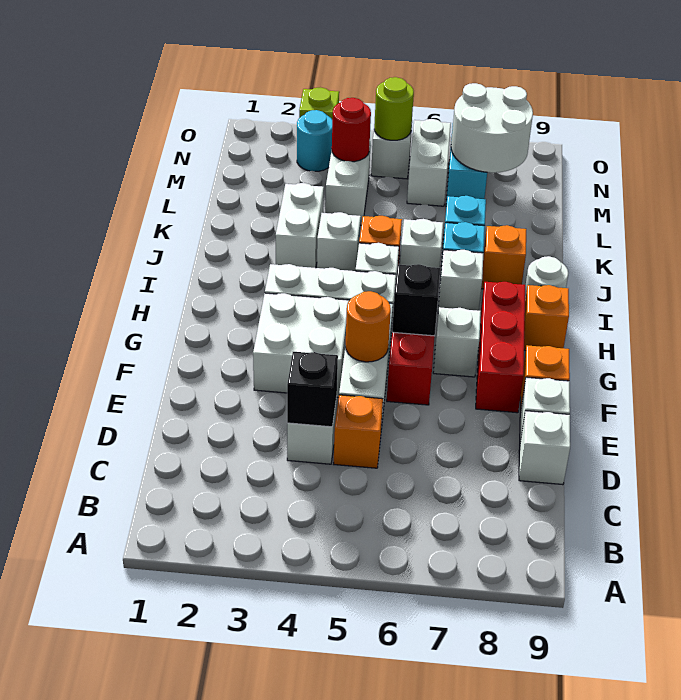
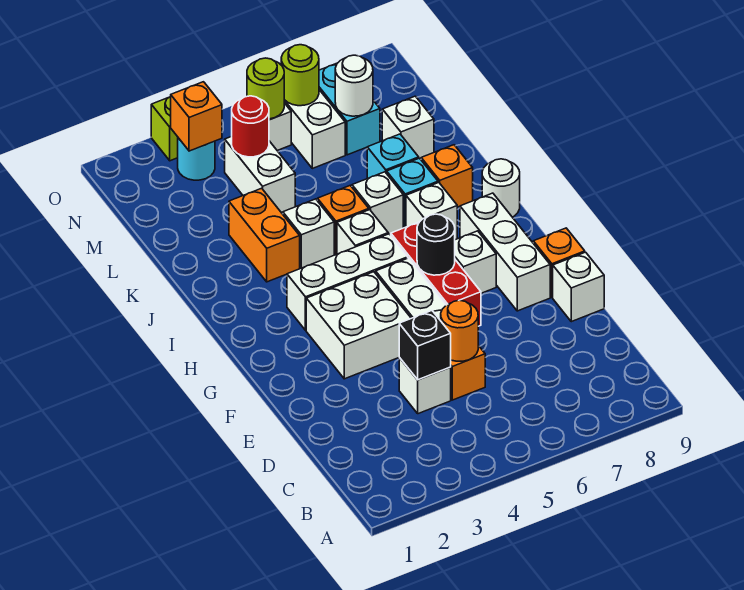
white brick D9 level 1 -> white brick L8 level 1
orange round brick F5 level 2 -> orange round brick D5 level 2
red brick F8:H8 level 1 -> white brick F8:H8 level 1
black brick G6 level 2 -> black round brick G6 level 2
orange brick H9 level 1 -> orange brick N3 level 2
white brick J3:K3 level 1 -> orange brick J3:K3 level 1
white round brick M7:N8 level 2 -> white round brick M7 level 2
none -> lime round brick N6 level 2

